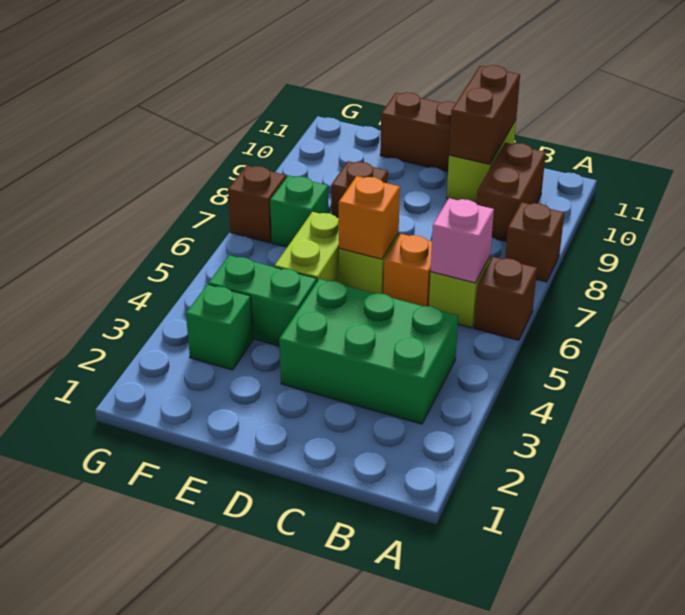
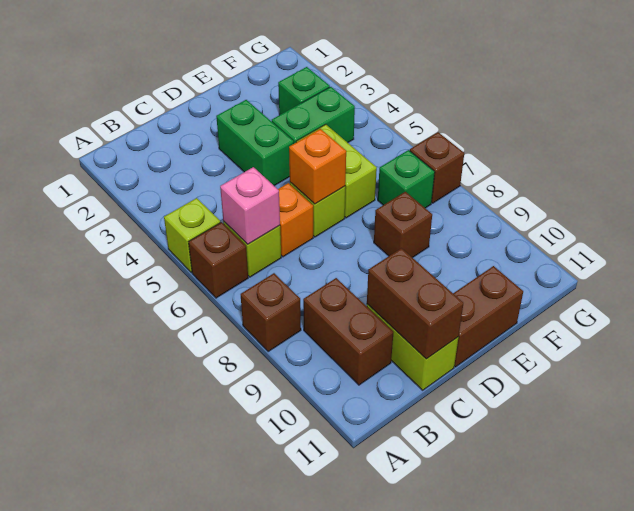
none -> lime brick A5 level 1
green brick B3:D4 level 1 -> green brick D3:D4 level 1

